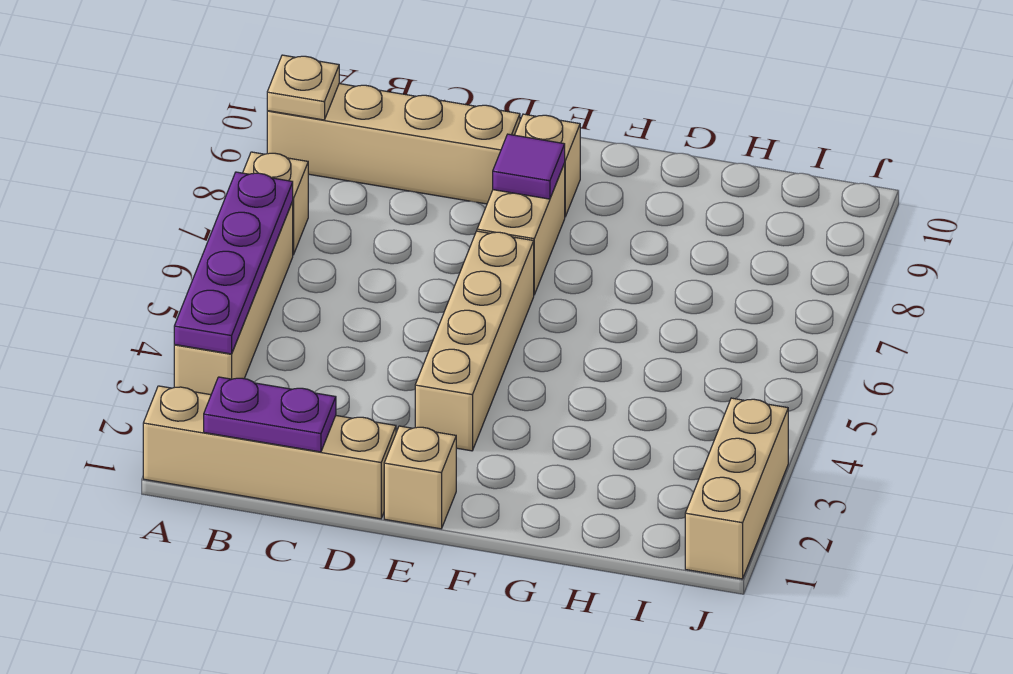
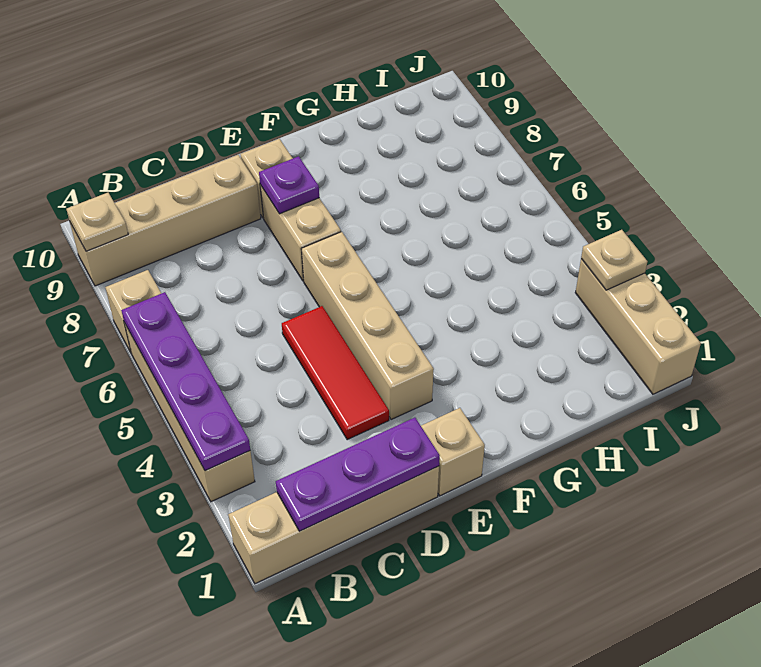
purple plate B1:C1 level 2 -> purple plate B1:D1 level 2
none -> red tile D3:D5 level 1
purple tile E8 level 2 -> purple plate E8 level 2
none -> tan plate J3 level 2

